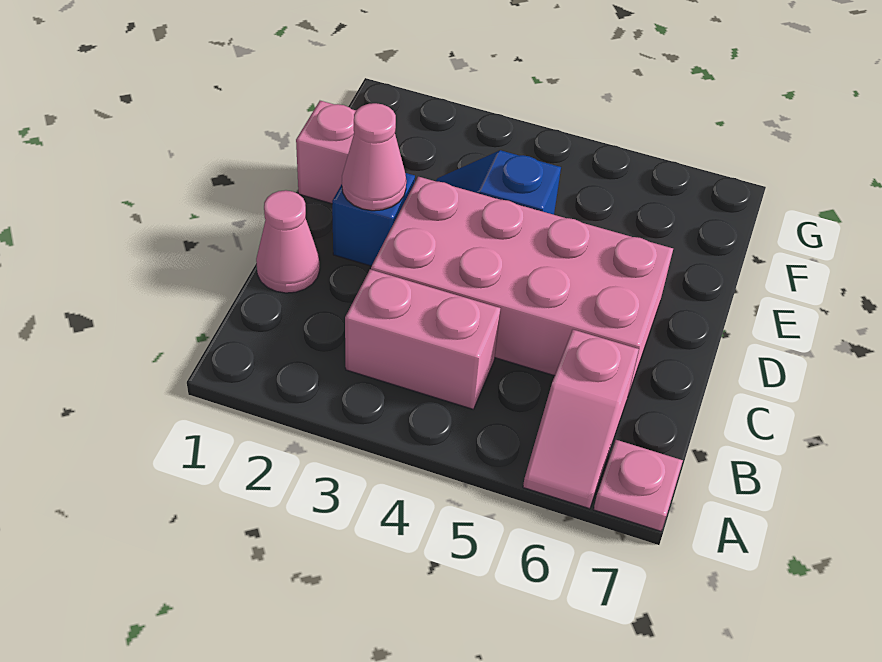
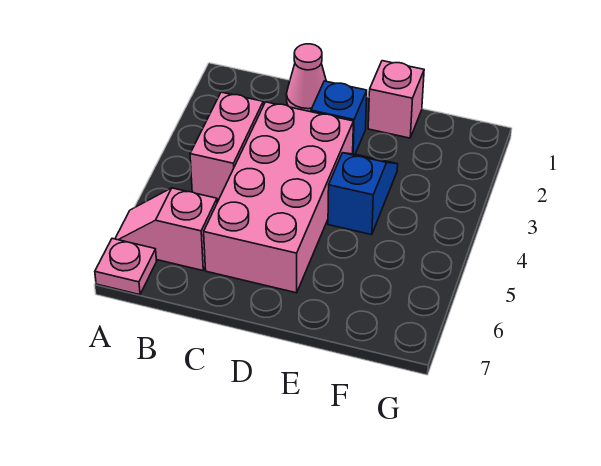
pink cone D2 level 2 -> none

